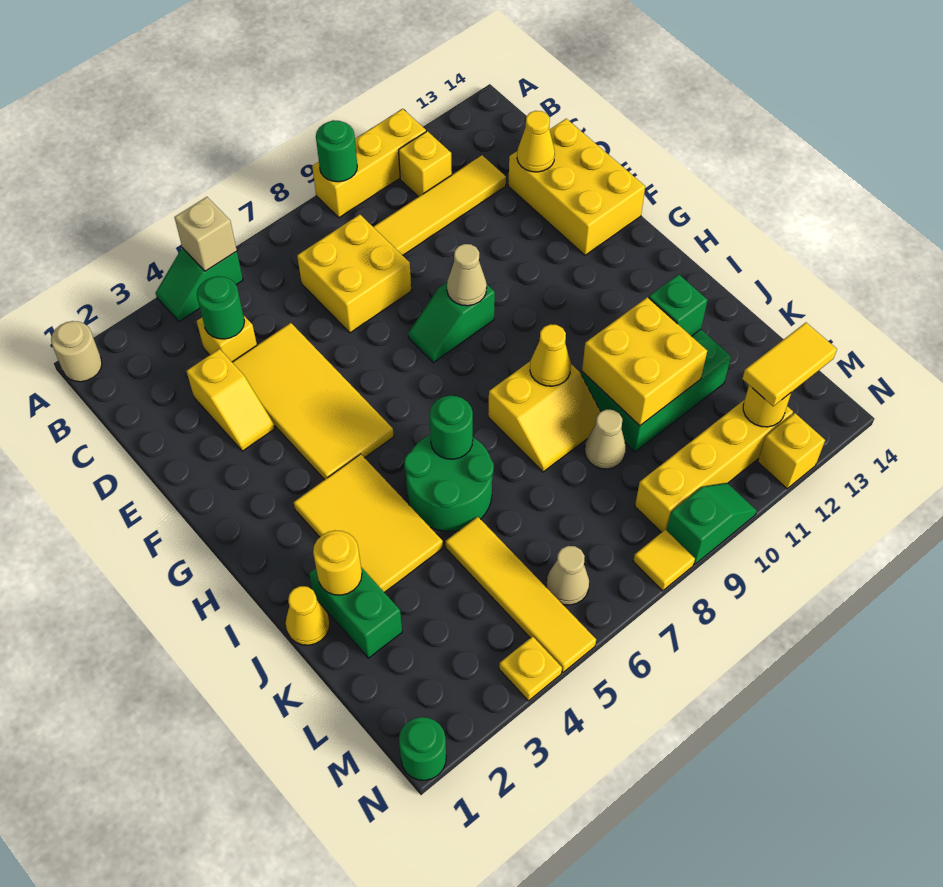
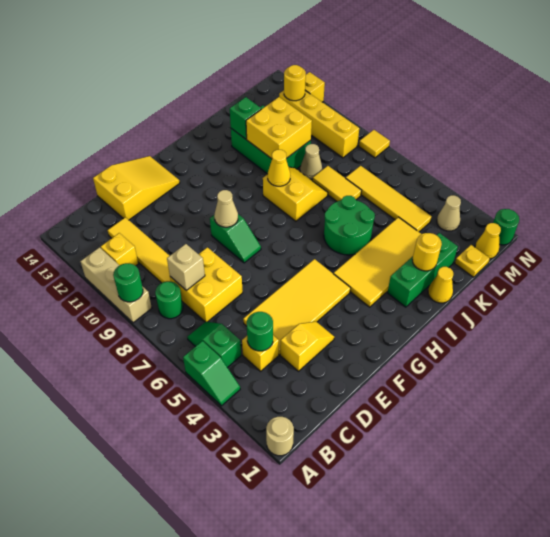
tan brick A5 level 2 -> tan brick C8 level 2
yellow brick A9:A11 level 1 -> tan brick A9:A11 level 1
yellow brick D13:F14 level 1 -> yellow slope D13:F14 level 1 top D
yellow cone D13 level 2 -> yellow cone M1 level 1
yellow tile H3:J4 level 1 -> yellow tile H3:K4 level 1
green round brick I6 level 2 -> green round brick B8 level 1
green brick J2:K2 level 1 -> green brick I2:K2 level 1
yellow tile K5:N5 level 1 -> yellow tile L4:L7 level 1
tan cone M6 level 1 -> tan cone M3 level 1
yellow tile M12:M13 level 3 -> yellow tile K7:K8 level 1
yellow plate N4 level 1 -> yellow plate L1 level 1
green slope N9:N10 level 1 top 9 -> green slope B5:B6 level 1 top 5

